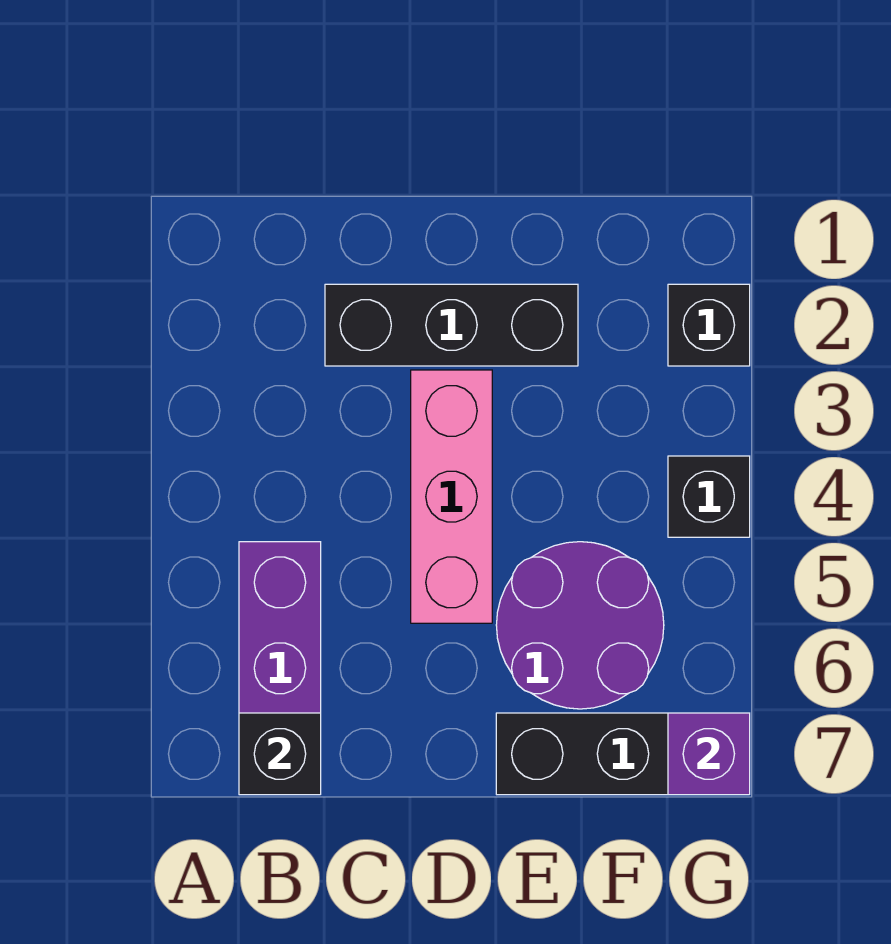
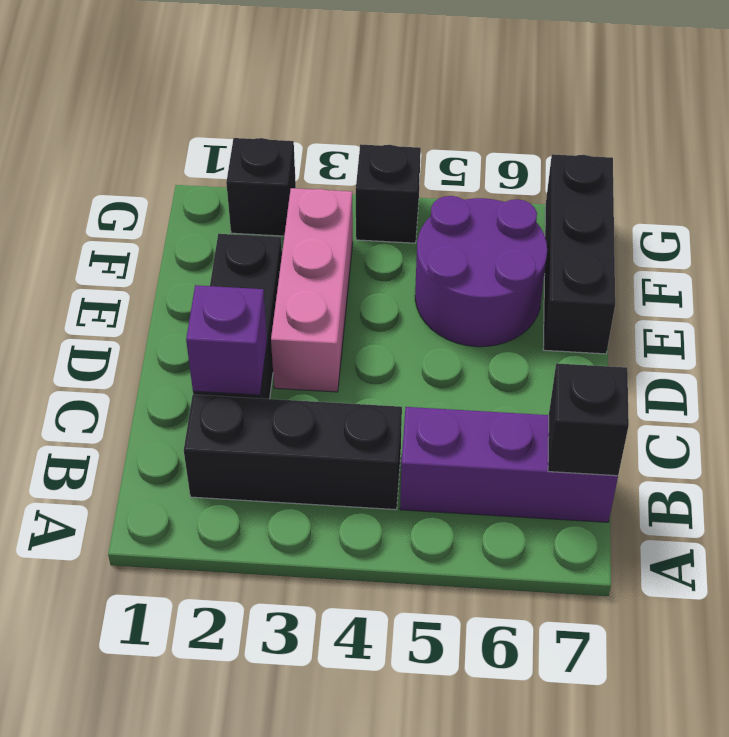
none -> black brick B2:B4 level 1
pink brick D3:D5 level 1 -> pink brick D3:F3 level 1
purple brick G7 level 2 -> purple brick C2 level 2

